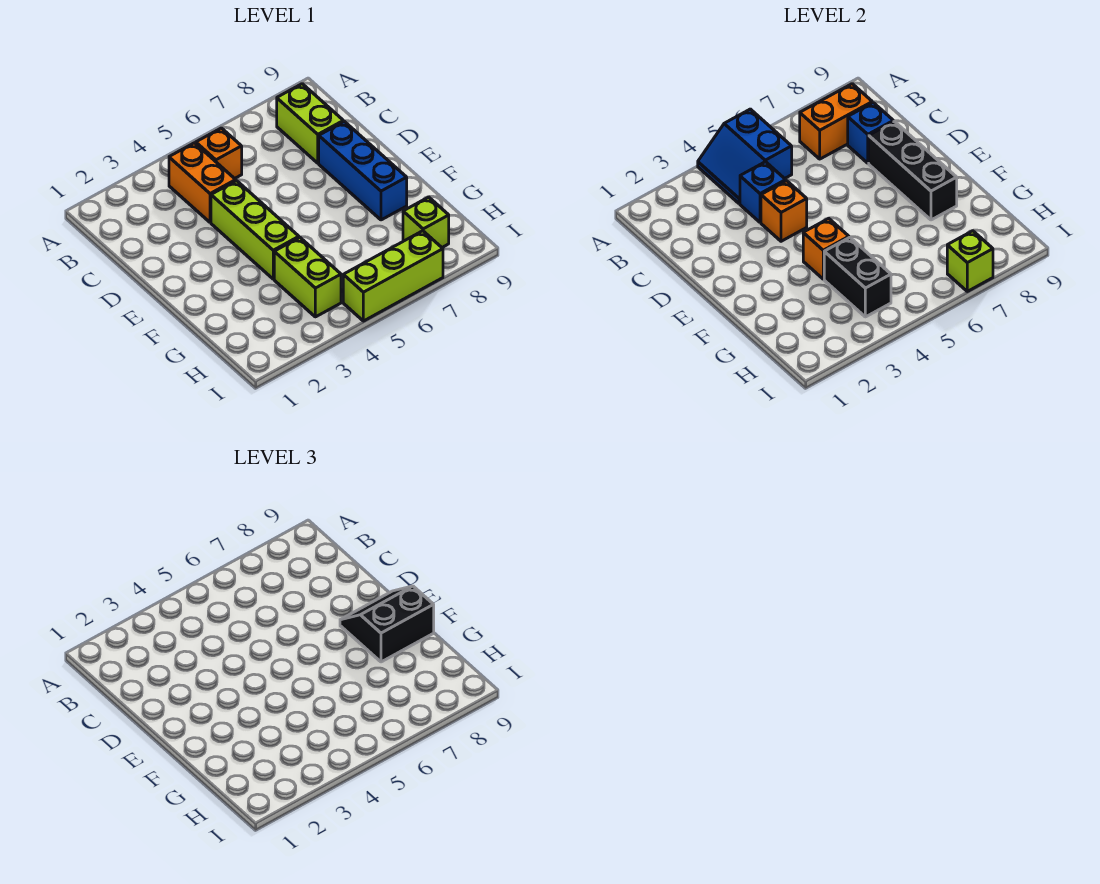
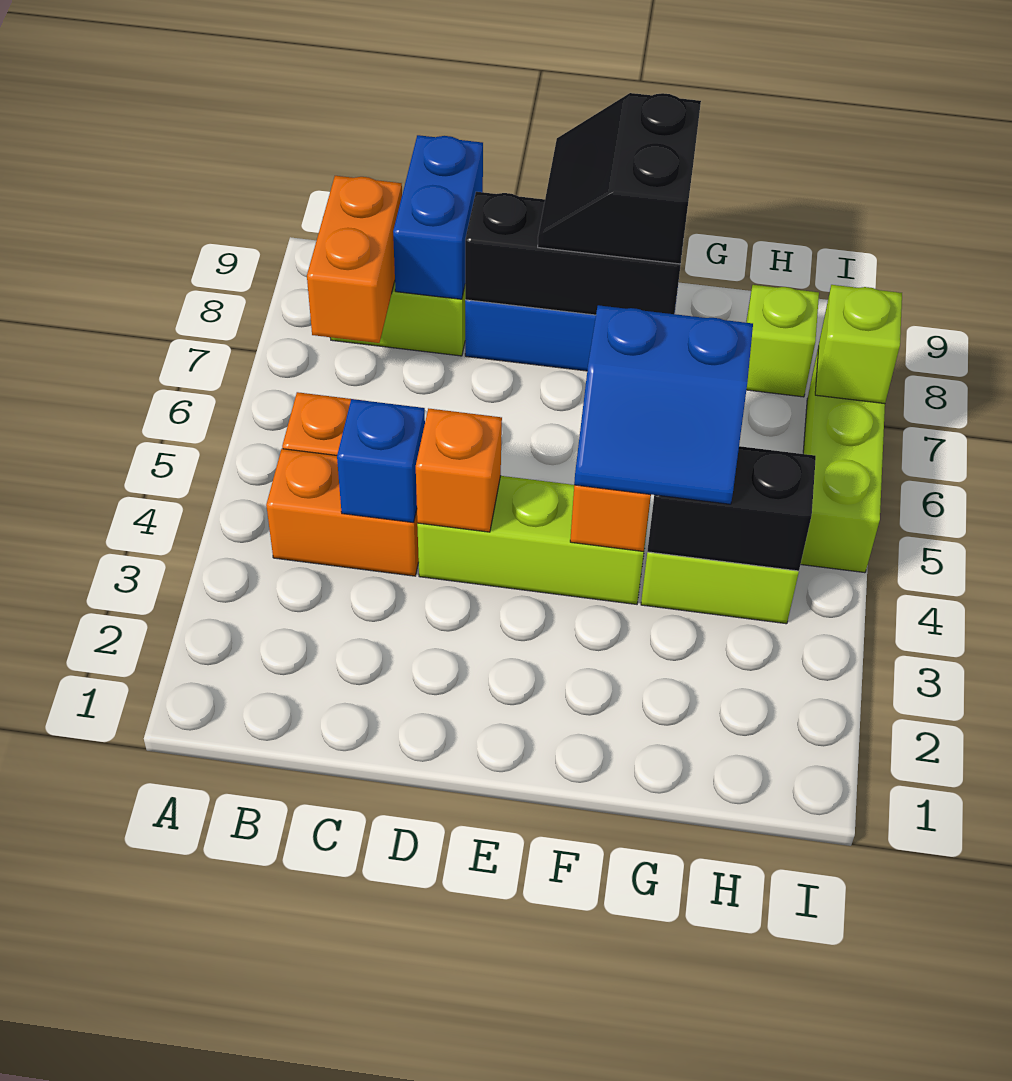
blue slope A4:B5 level 2 top 5 -> blue slope F4:G5 level 3 top 5
blue brick C8 level 2 -> blue brick C8:C9 level 2

